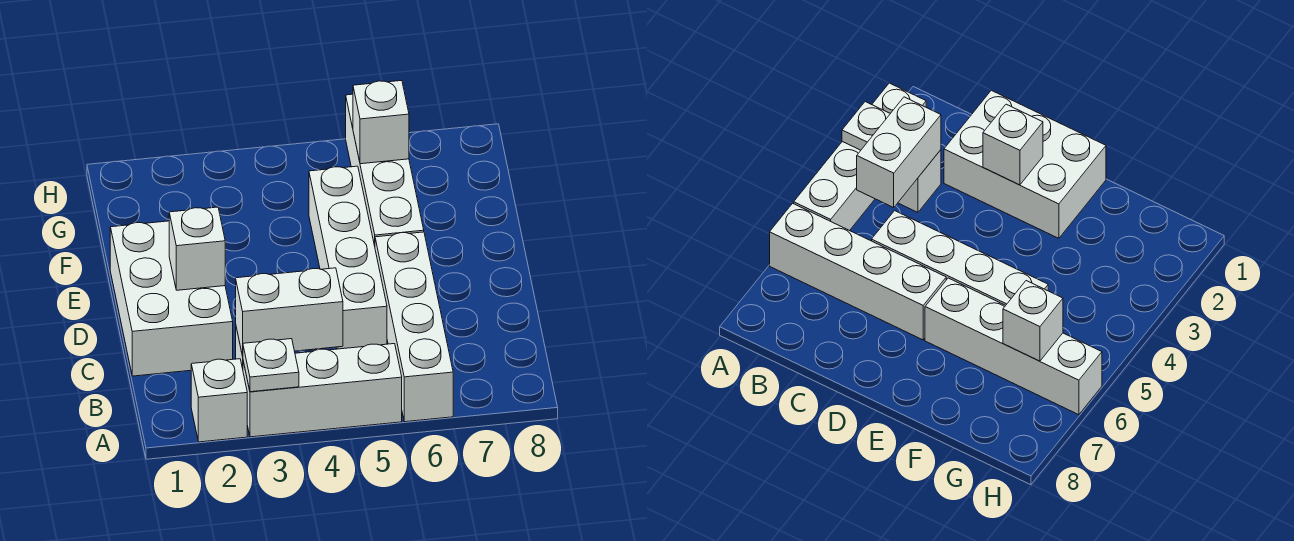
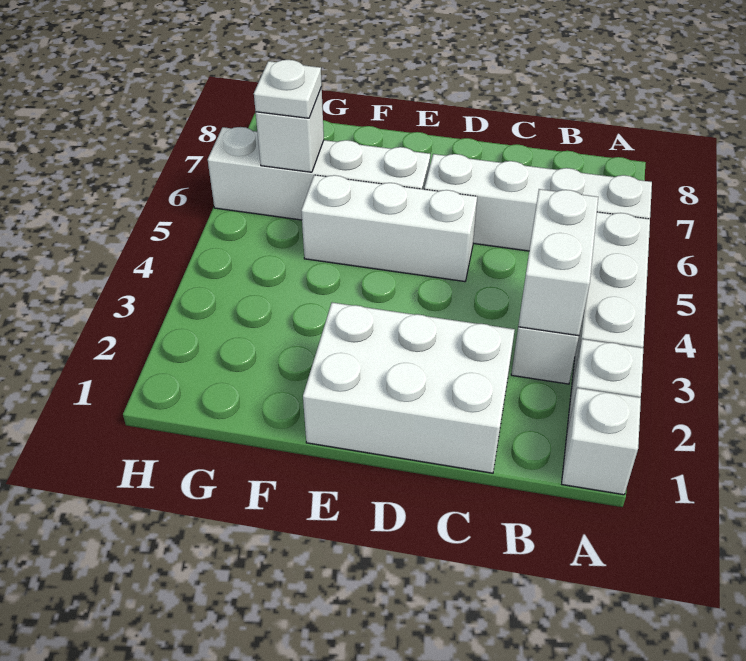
white plate A3 level 2 -> white plate G6 level 3
white brick C5:F5 level 1 -> white brick D5:F5 level 1
white brick D2 level 2 -> white brick A1 level 1

